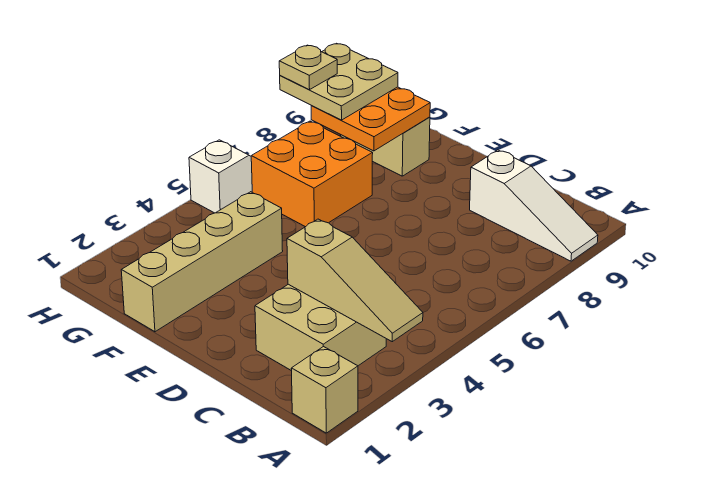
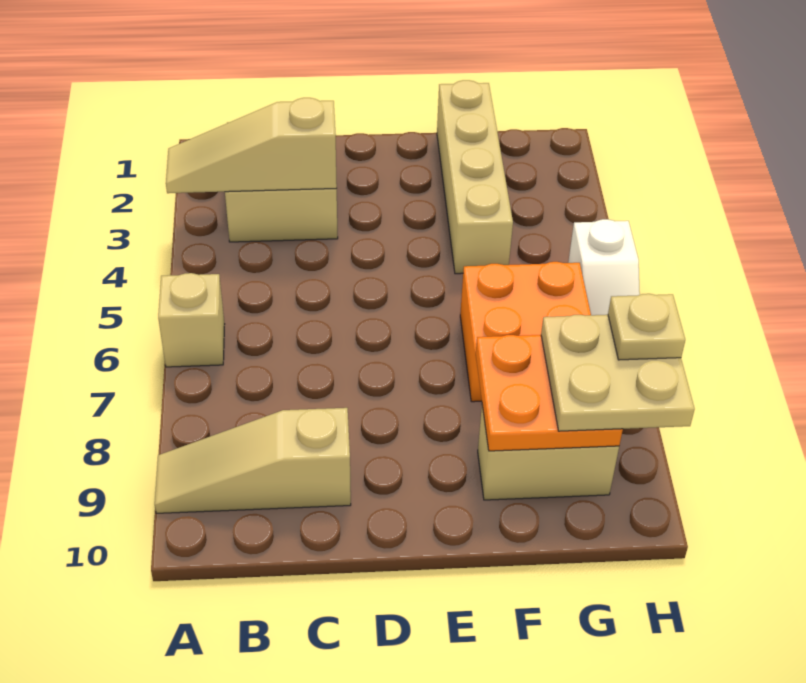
tan brick A1 level 1 -> tan brick A6 level 1
white slope A9:C9 level 1 top C -> tan slope A9:C9 level 1 top C

